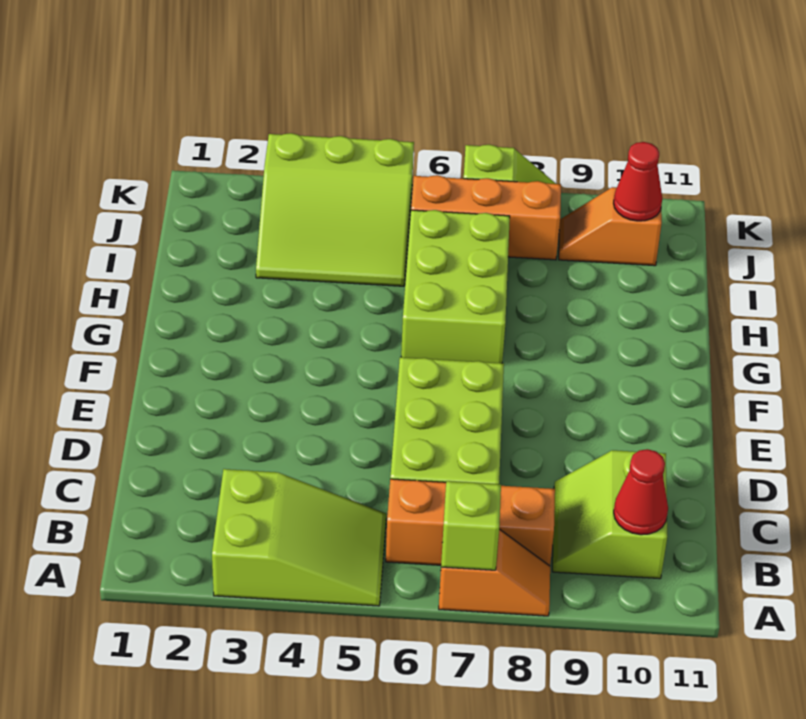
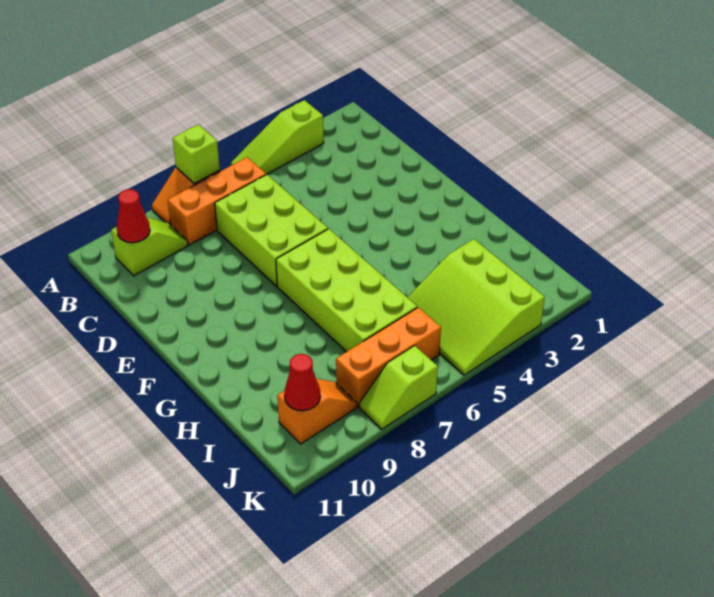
lime slope A3:B5 level 1 top 3 -> lime slope A3:A5 level 1 top 3
lime slope B9:C10 level 1 top 10 -> lime slope B9:B10 level 1 top 10
lime brick G6:I7 level 1 -> lime brick F6:I7 level 1
lime slope I3:K5 level 1 top K -> lime slope I3:K5 level 1 top 3

